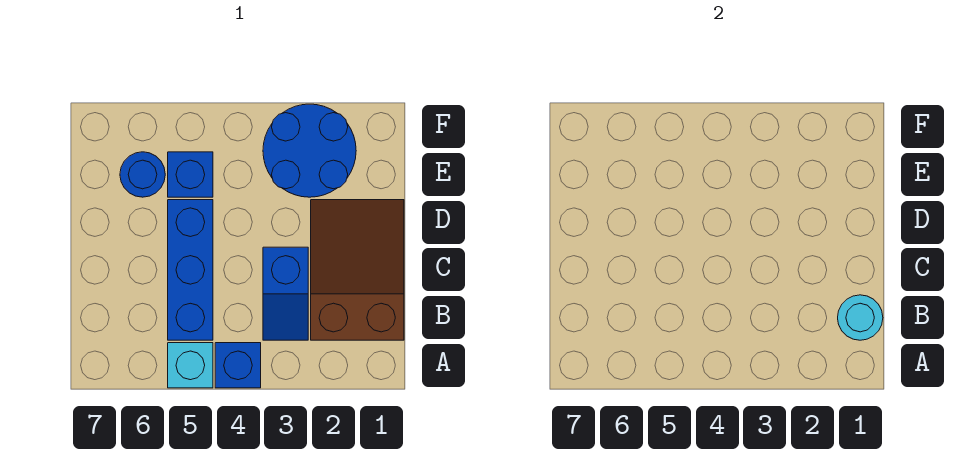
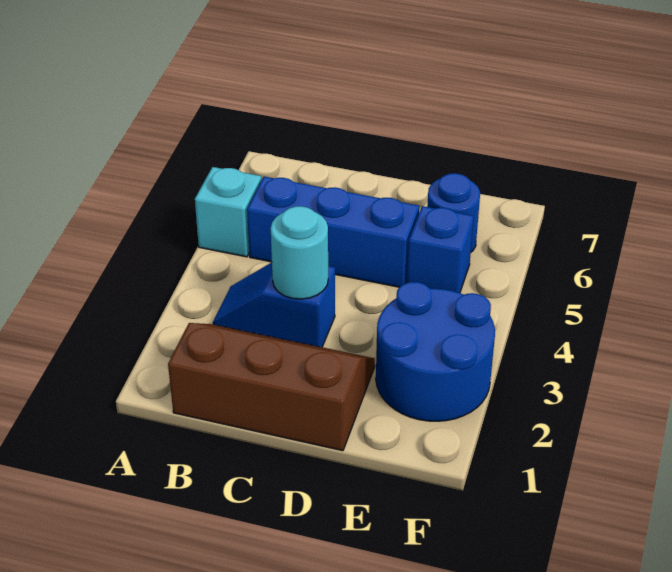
blue brick A4 level 1 -> none
brown slope B1:D2 level 1 top B -> brown slope B1:D2 level 1 top 1
cyan round brick B1 level 2 -> cyan round brick C3 level 2

